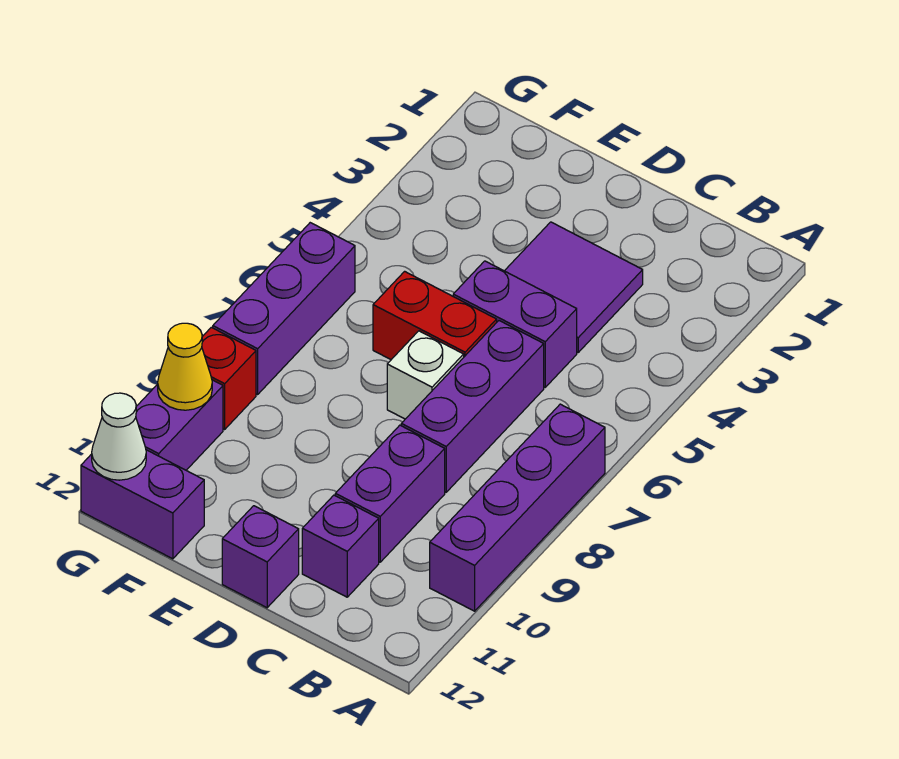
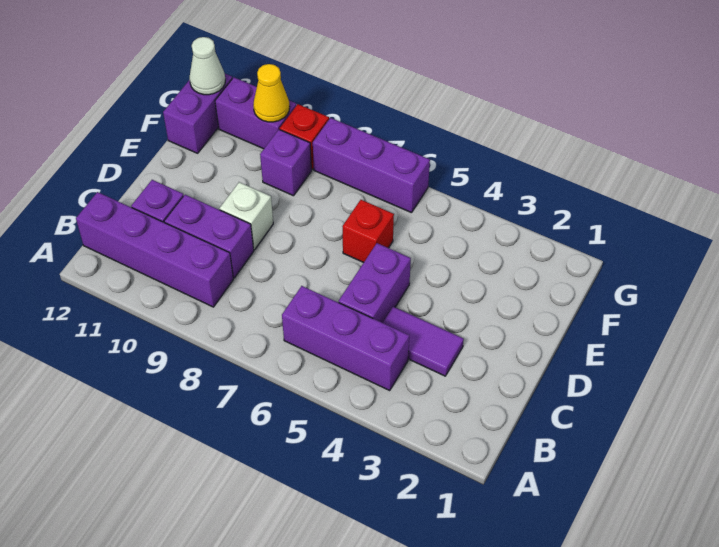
purple brick A7:A10 level 1 -> purple brick B9:B12 level 1
purple tile C3:D4 level 1 -> purple tile C3:C4 level 1
purple brick C6:C8 level 1 -> purple brick B4:B6 level 1
red brick D6:E6 level 1 -> red brick E6 level 1
white brick D7 level 1 -> white brick D9 level 1
purple brick D12 level 1 -> purple brick F9 level 1

